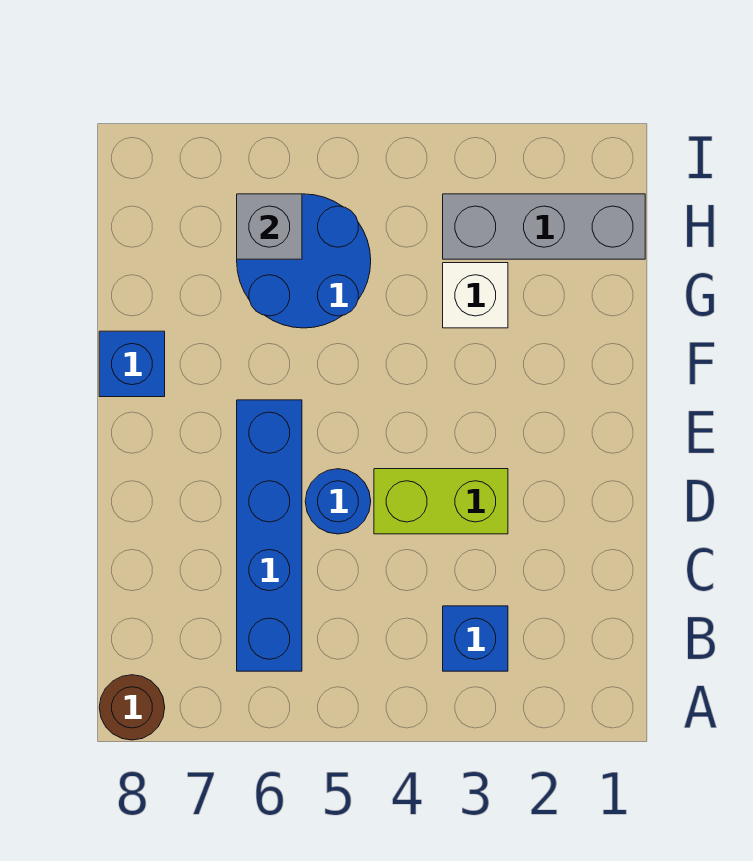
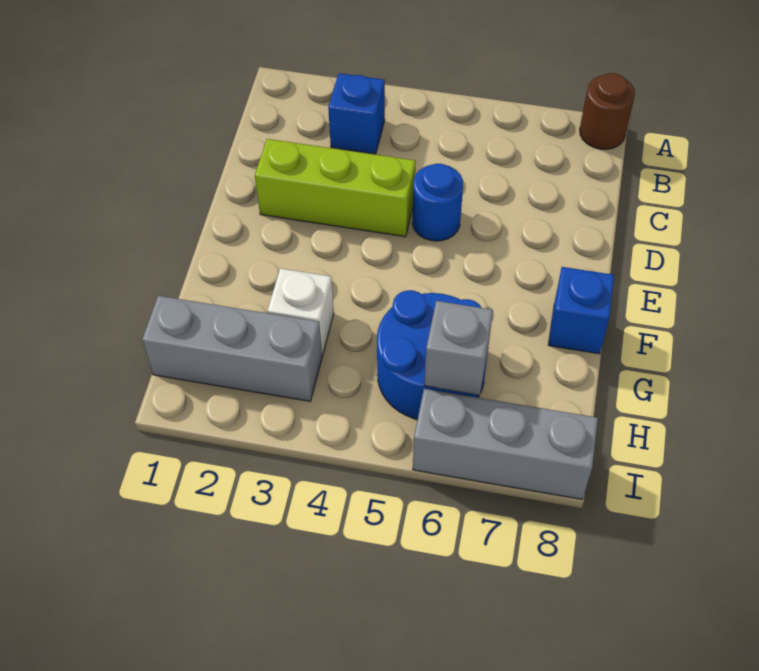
blue brick B6:E6 level 1 -> none
lime brick D3:D4 level 1 -> lime brick D2:D4 level 1
none -> grey brick I6:I8 level 1

